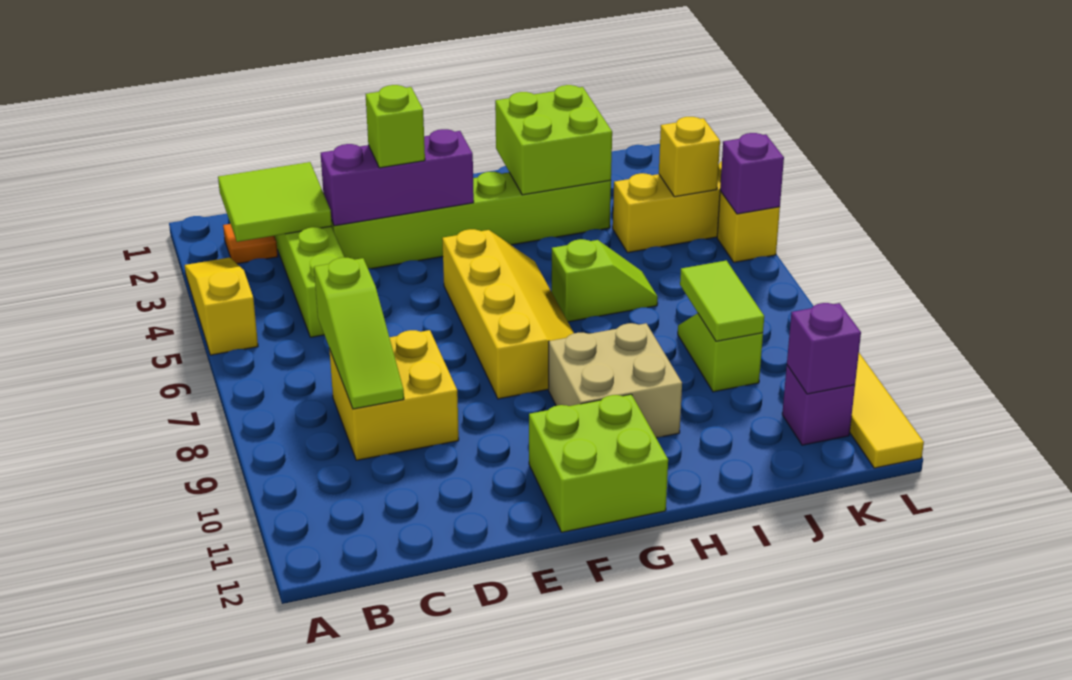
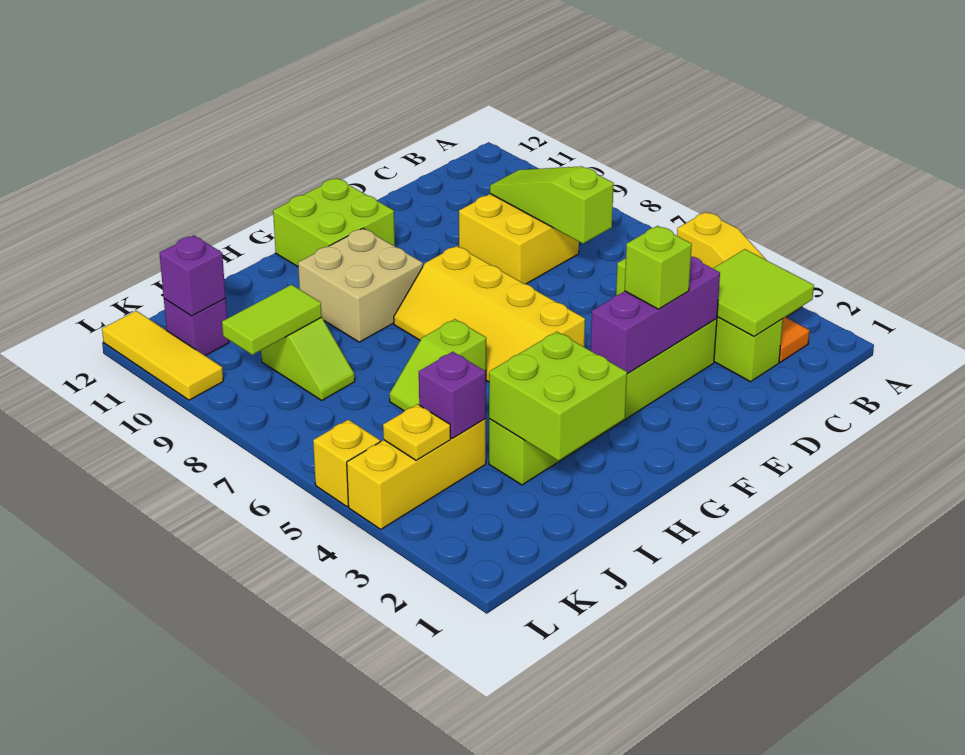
lime tile J8:J9 level 2 -> lime tile J9:K9 level 2
yellow brick K4 level 2 -> yellow plate K4 level 2
purple brick L5 level 2 -> purple brick J4 level 2

